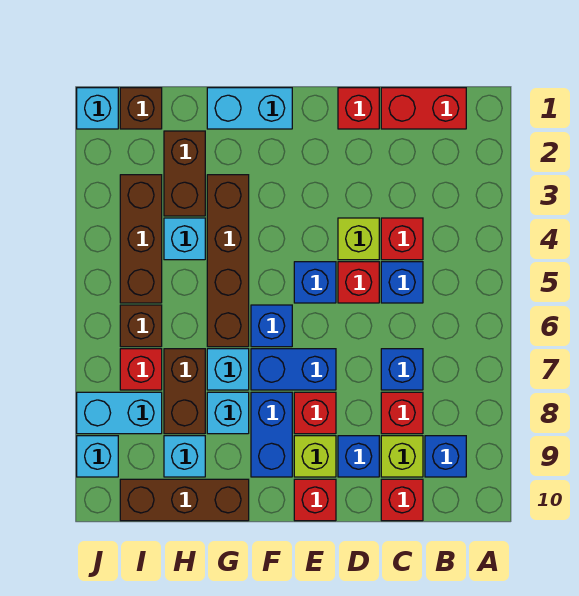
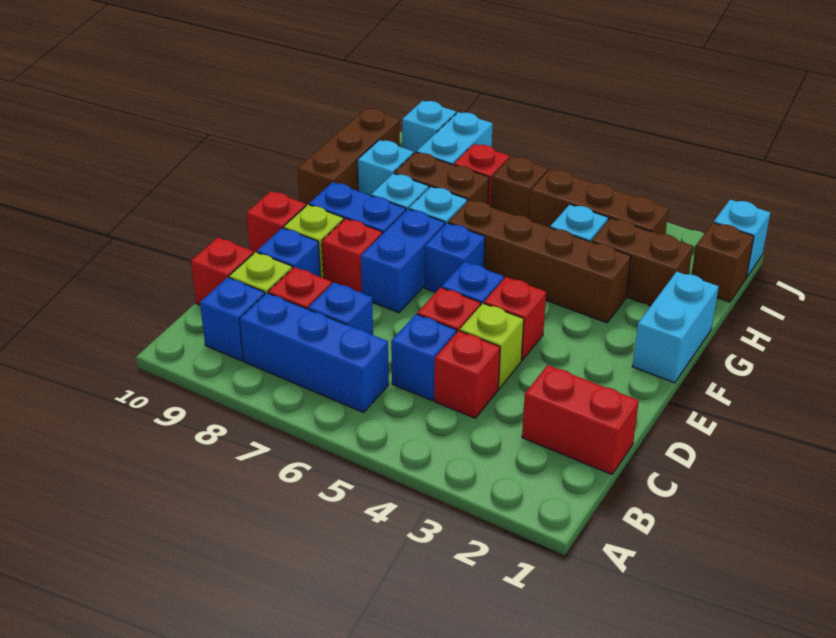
red brick B1:C1 level 1 -> red brick C1:C2 level 1
none -> blue brick B6:B8 level 1
red brick D1 level 1 -> red brick E4 level 1

